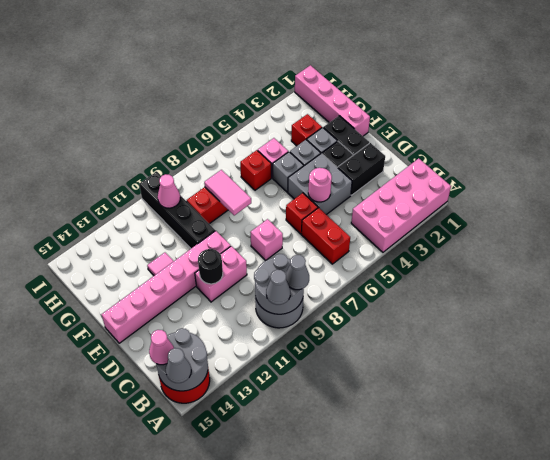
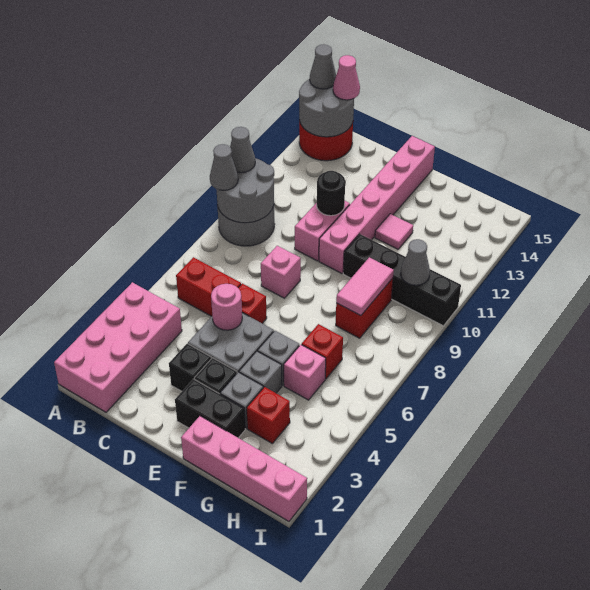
black brick D2:D3 level 1 -> black brick D3 level 1
pink tile F8:G8 level 2 -> pink tile G8:G9 level 2
pink cone H10 level 2 -> grey cone H10 level 2

